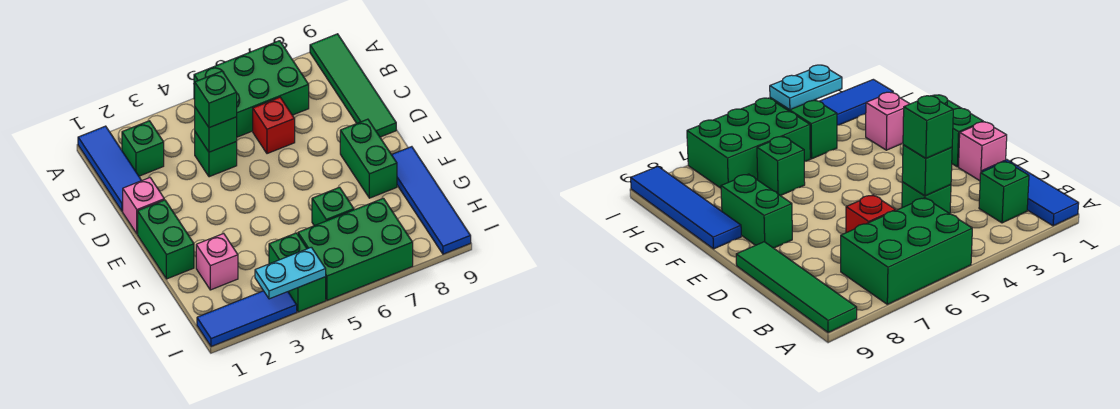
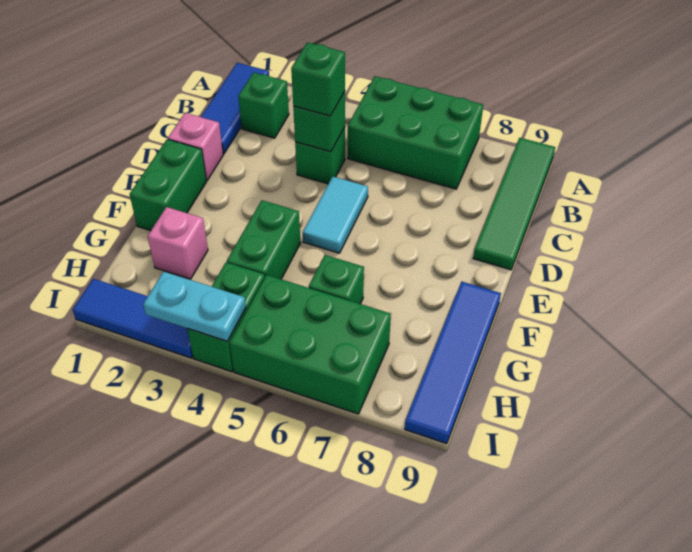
red brick C6 level 1 -> none
none -> cyan tile D5:E5 level 1
green brick E8:F8 level 1 -> green brick F4:G4 level 1

